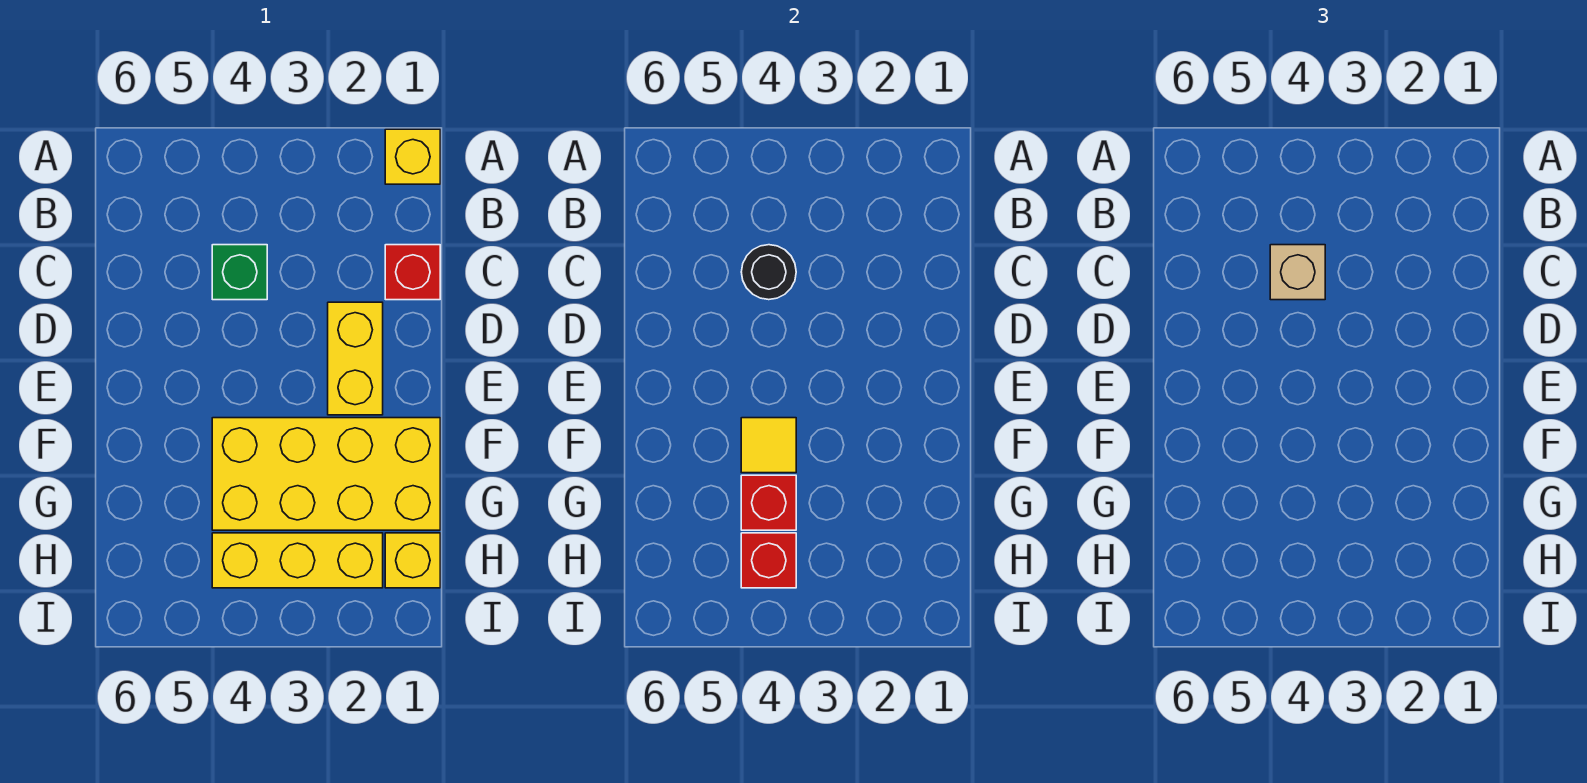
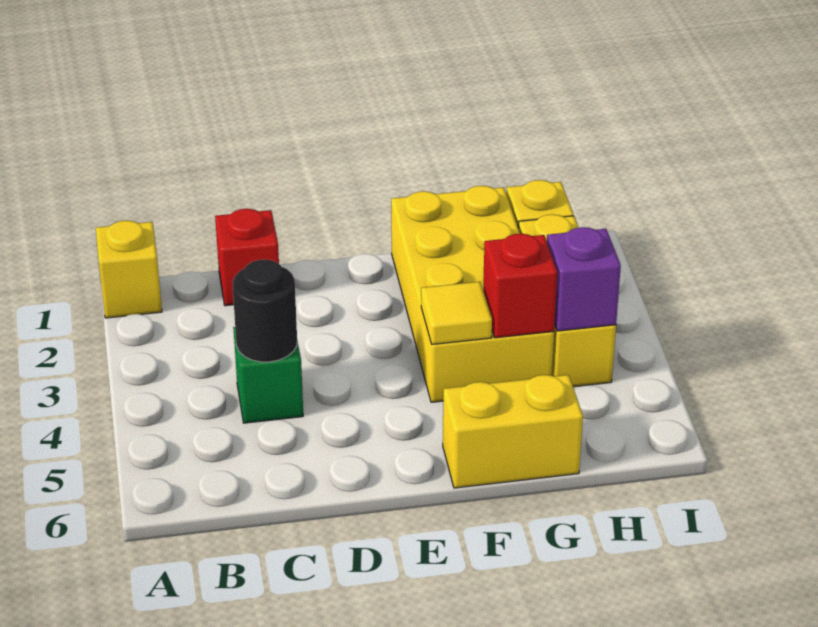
tan brick C4 level 3 -> none
yellow brick D2:E2 level 1 -> yellow brick F6:G6 level 1
red brick H4 level 2 -> purple brick H4 level 2

